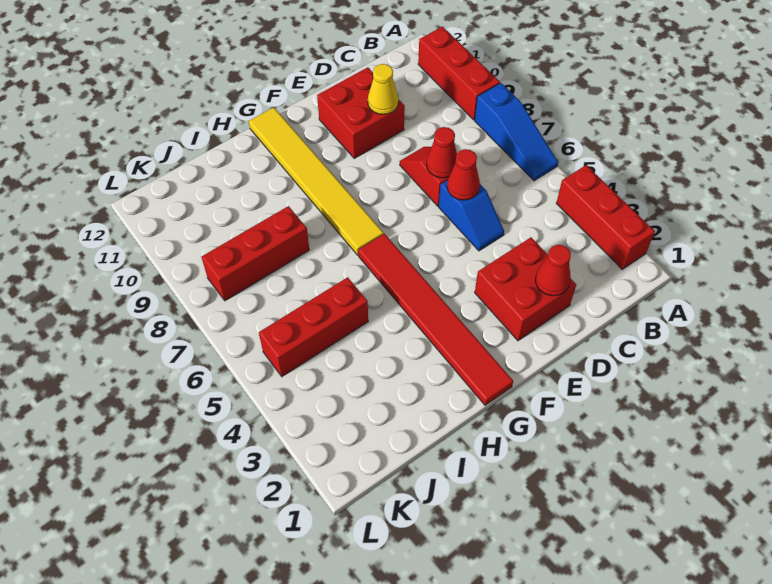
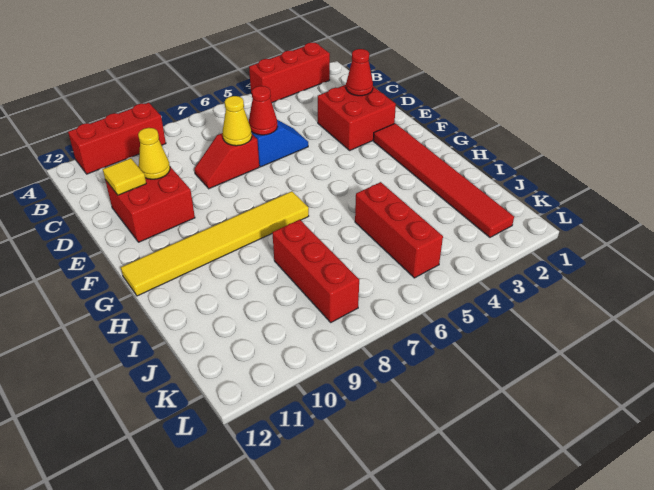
blue slope A6:A8 level 1 top 8 -> none
red cone D7 level 2 -> yellow cone D7 level 2
none -> yellow tile D11 level 2
red tile G1:G6 level 1 -> red tile F2:K2 level 1

